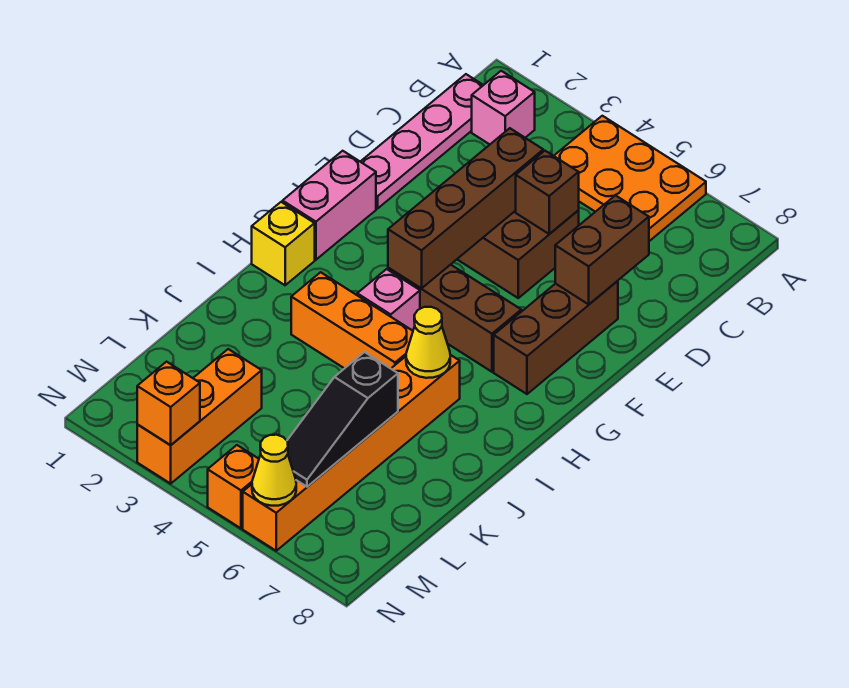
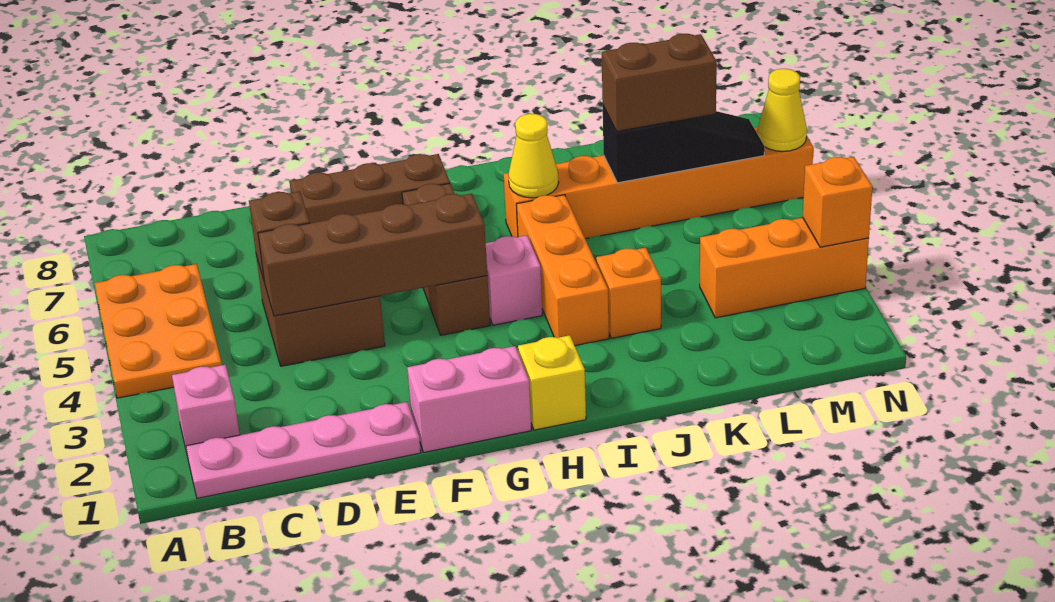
brown brick D7:E7 level 2 -> brown brick K6:L6 level 3
orange brick N5 level 1 -> orange brick J3 level 1

